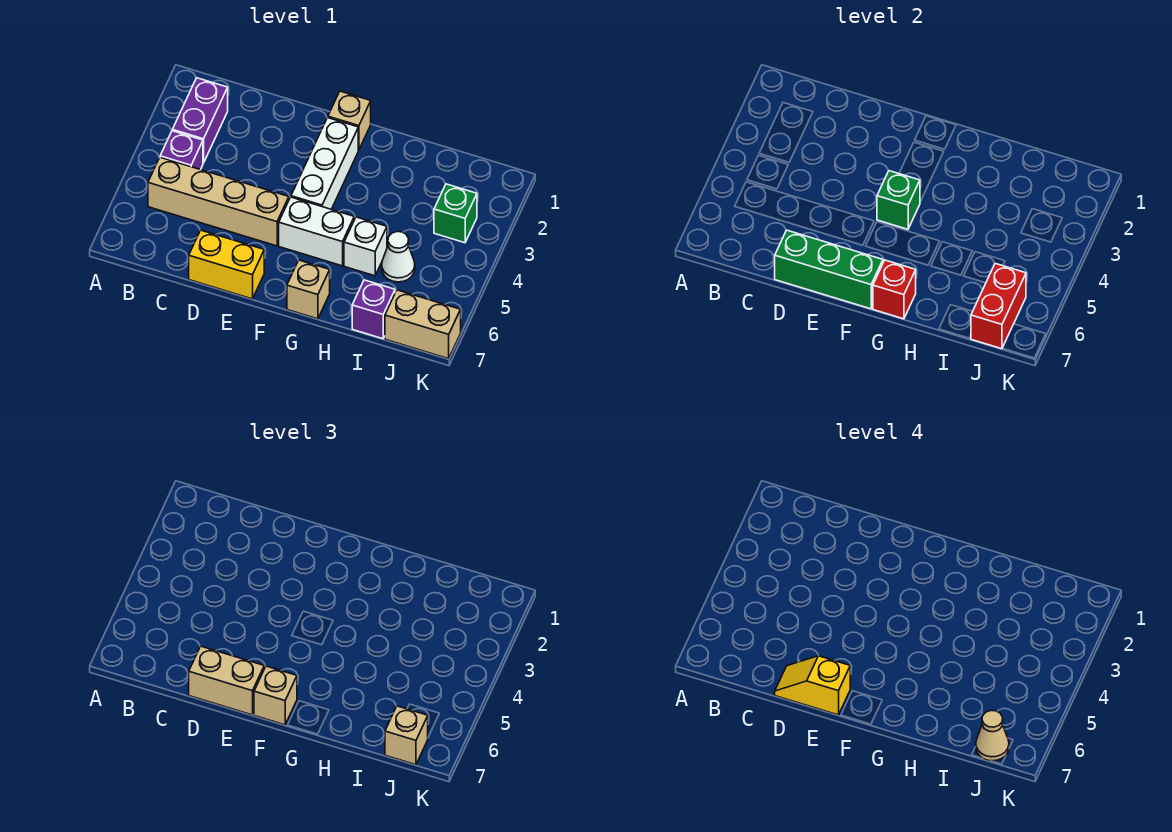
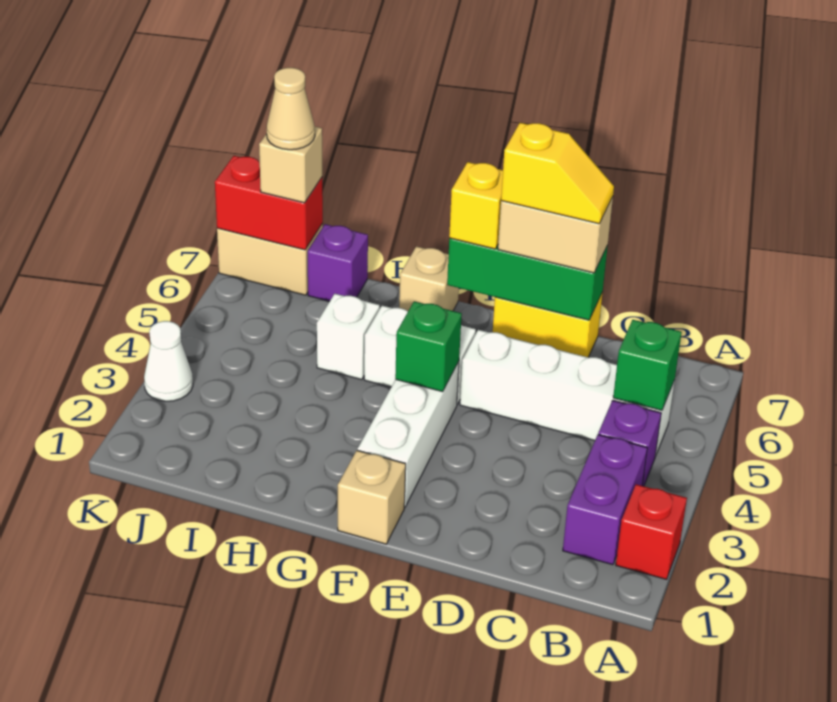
tan brick B5:E5 level 1 -> white brick B5:E5 level 1
tan brick F7 level 3 -> yellow brick F7 level 3
red brick G7 level 2 -> red brick A2 level 1
white cone I5 level 1 -> white cone K3 level 1
green brick J3 level 1 -> green brick B5 level 2
red brick J6:J7 level 2 -> red brick J7:K7 level 2

